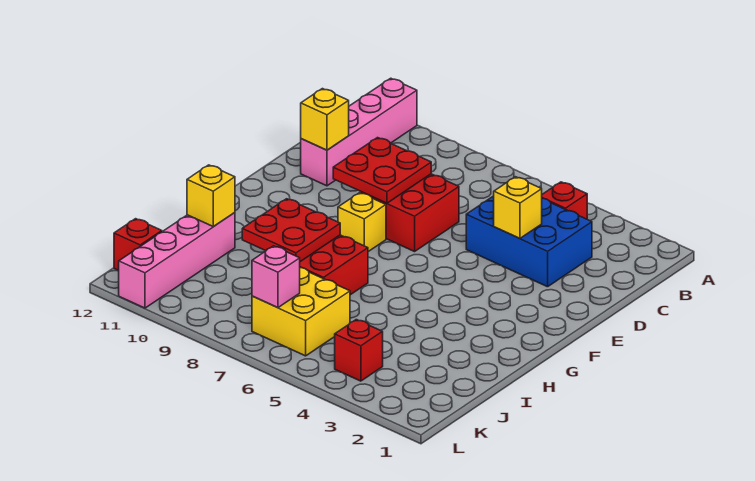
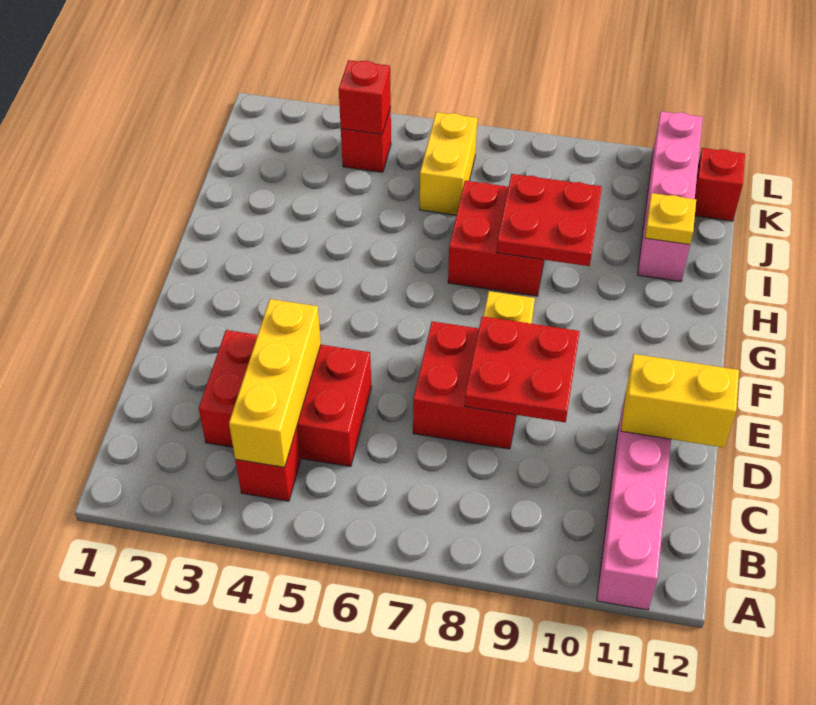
blue brick C3:D5 level 1 -> red brick C3:D5 level 1
yellow brick D4 level 2 -> yellow brick B4:D4 level 2
yellow brick D11 level 2 -> yellow brick D11:D12 level 2
yellow brick I11 level 2 -> yellow plate I11 level 2
yellow brick J6:K7 level 1 -> yellow brick J6:K6 level 1
none -> red brick K4 level 2
pink brick K7 level 2 -> none

